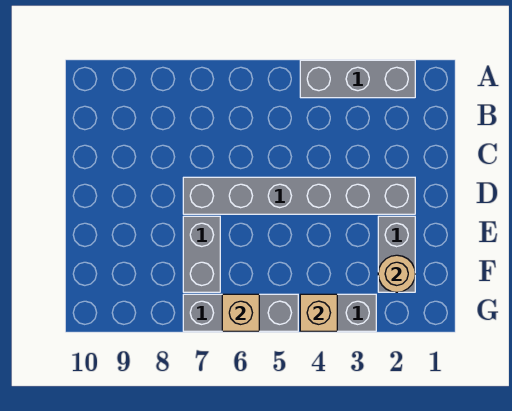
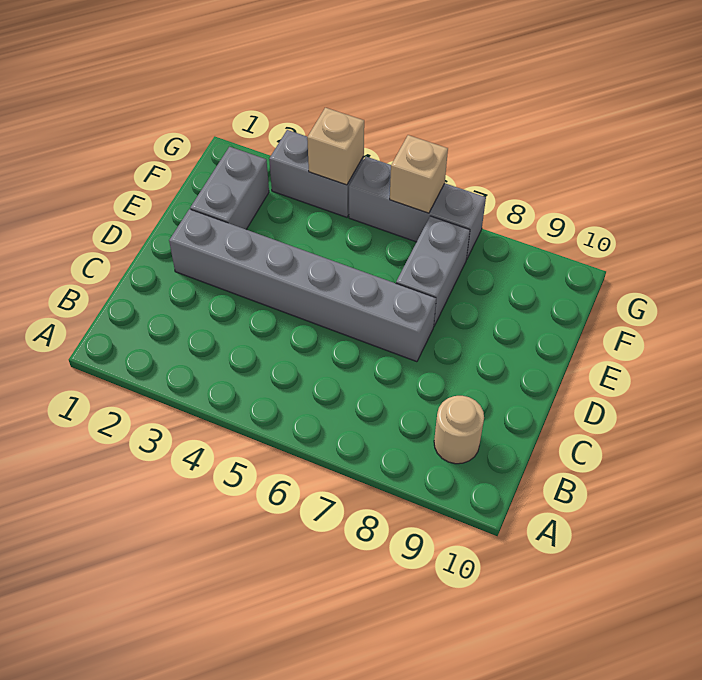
grey brick A2:A4 level 1 -> none
tan round brick F2 level 2 -> tan round brick B9 level 1

